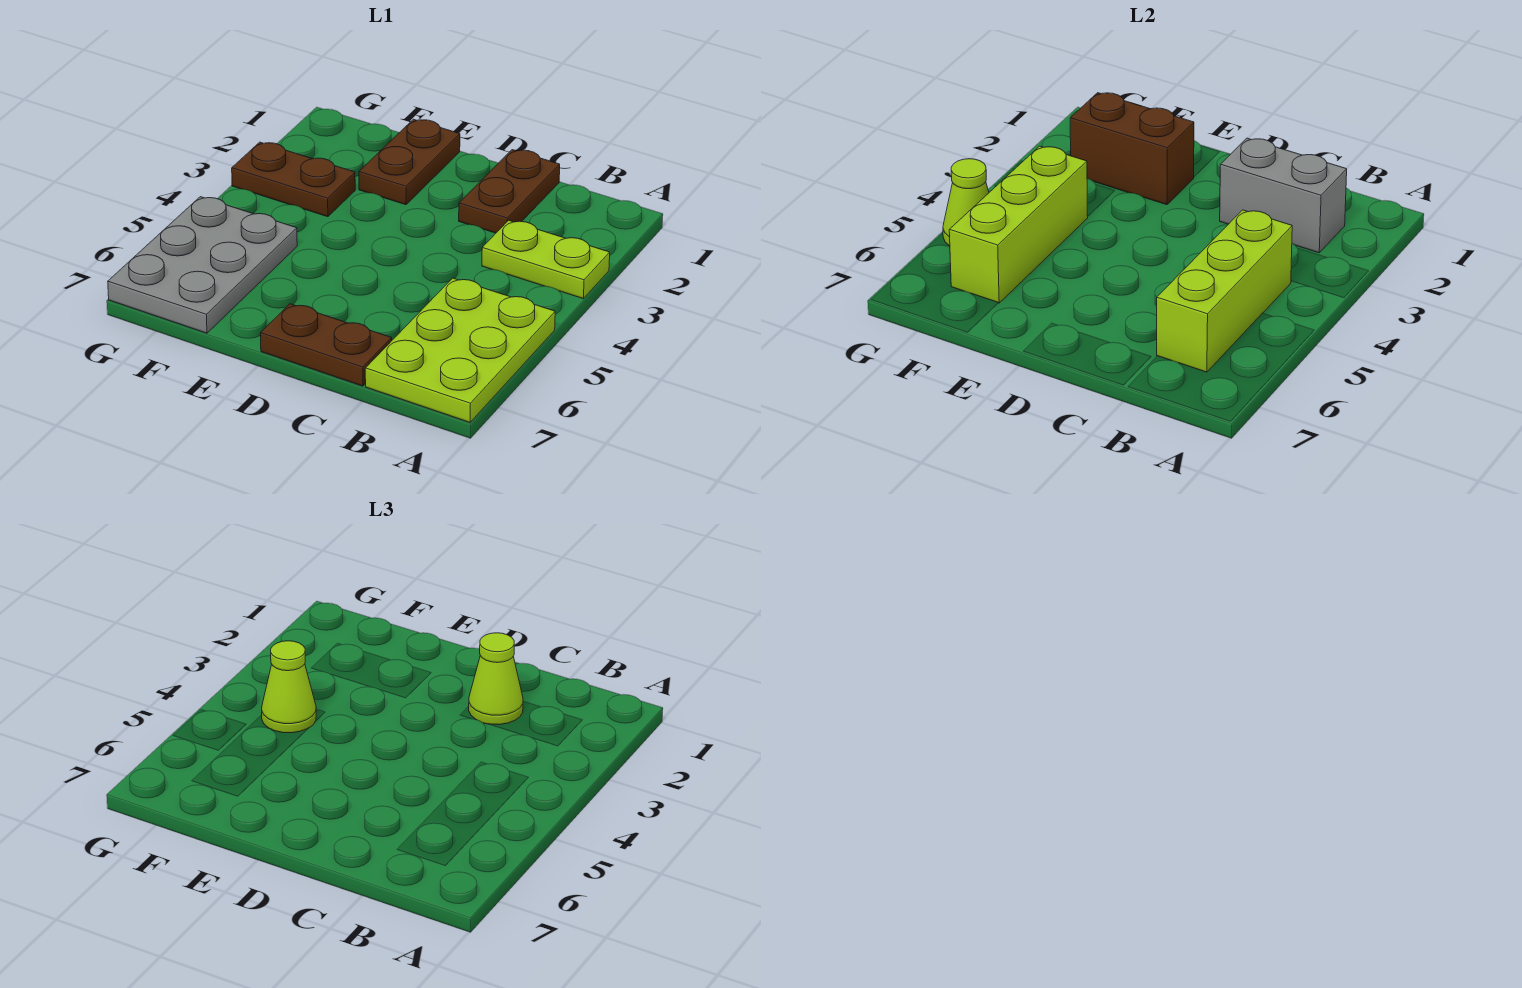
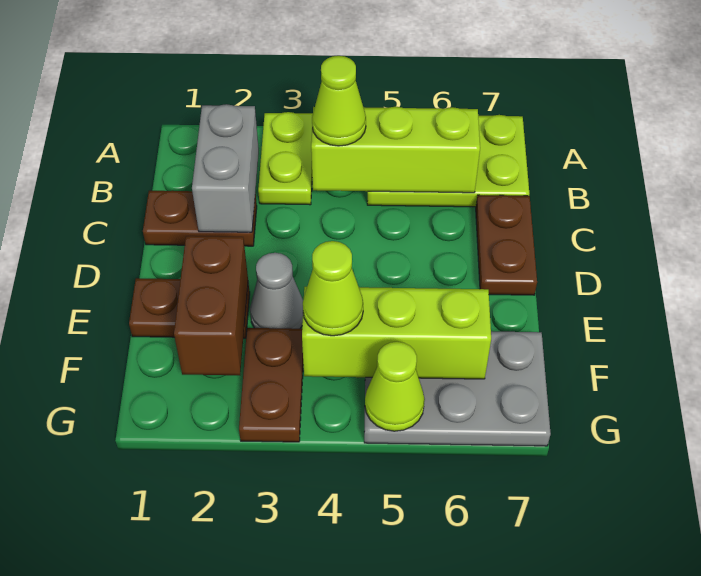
lime cone C2 level 3 -> lime cone B4 level 3
none -> grey cone E3 level 1

